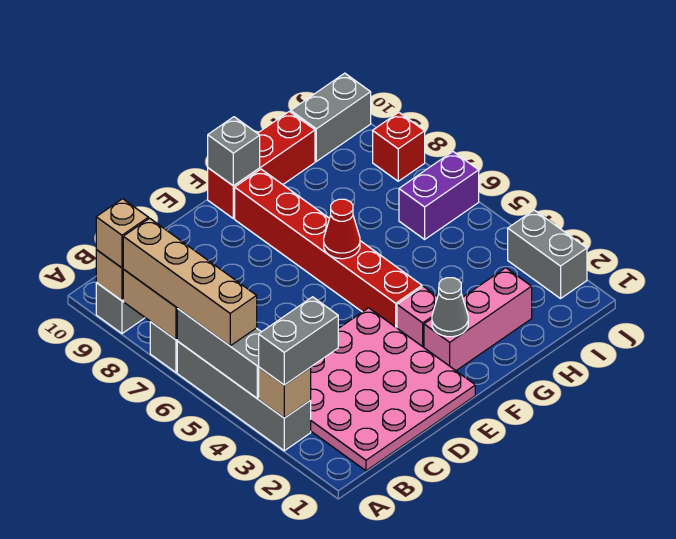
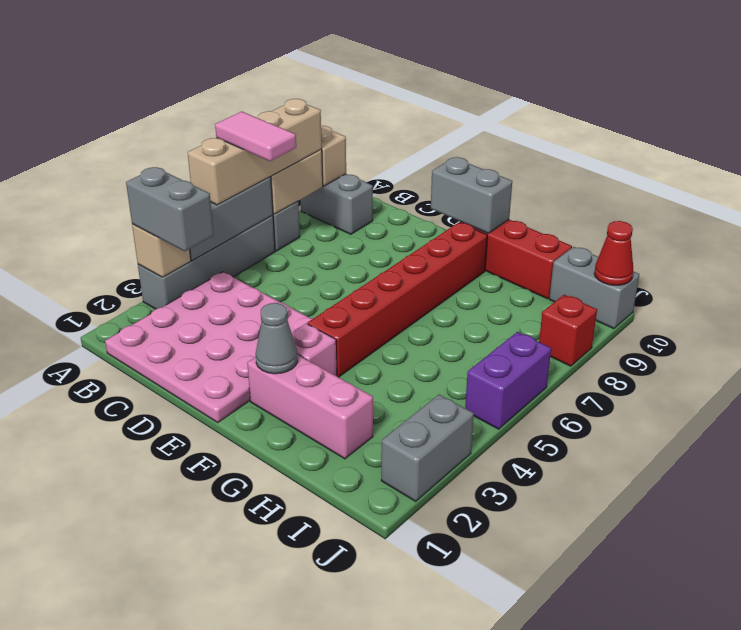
none -> pink tile A6:B6 level 4
tan brick A9 level 3 -> none
red cone F6 level 2 -> red cone J10 level 2
grey brick F10 level 2 -> grey brick E10:F10 level 2
purple brick I6:J6 level 1 -> purple brick J5:J6 level 1

